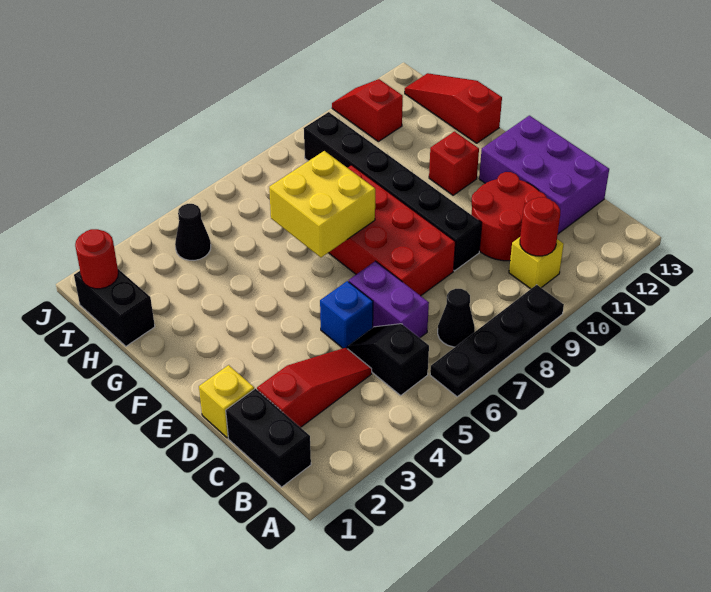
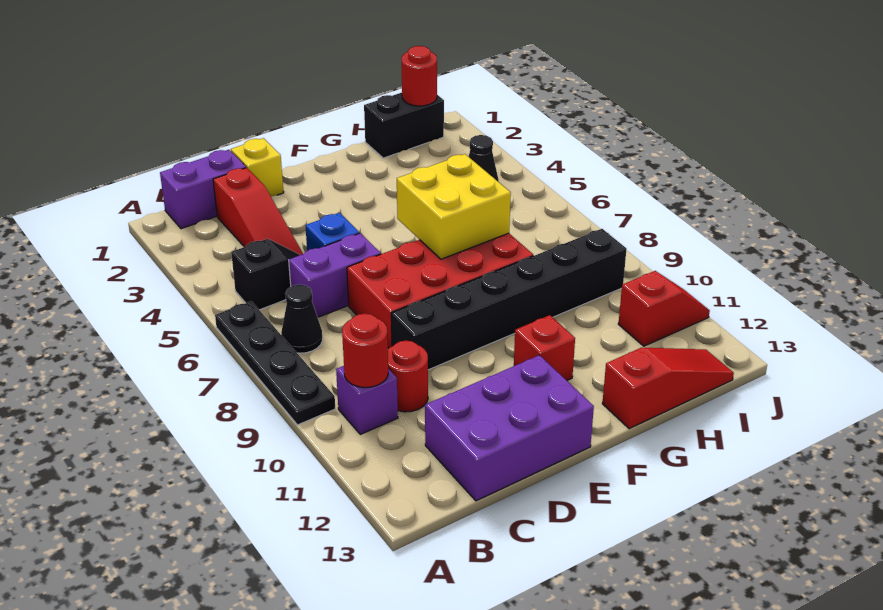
black brick B1:C1 level 1 -> purple brick B1:C1 level 1
yellow brick B10 level 1 -> purple brick B10 level 1
red round brick C10:D11 level 1 -> red round brick C10 level 1

